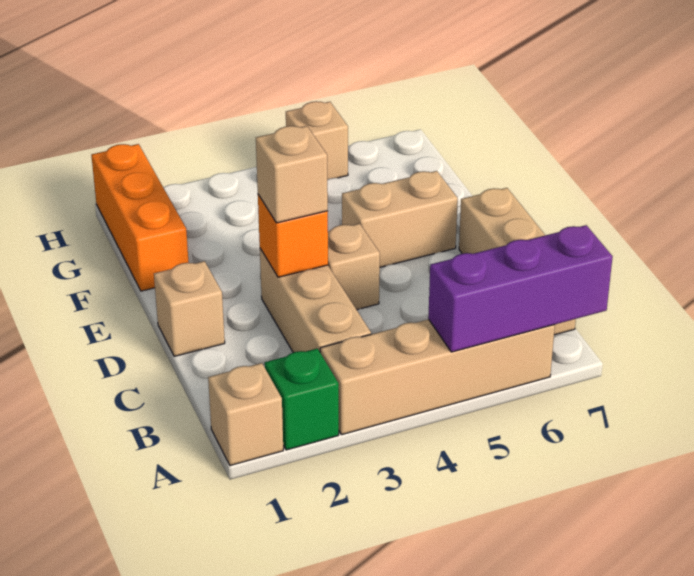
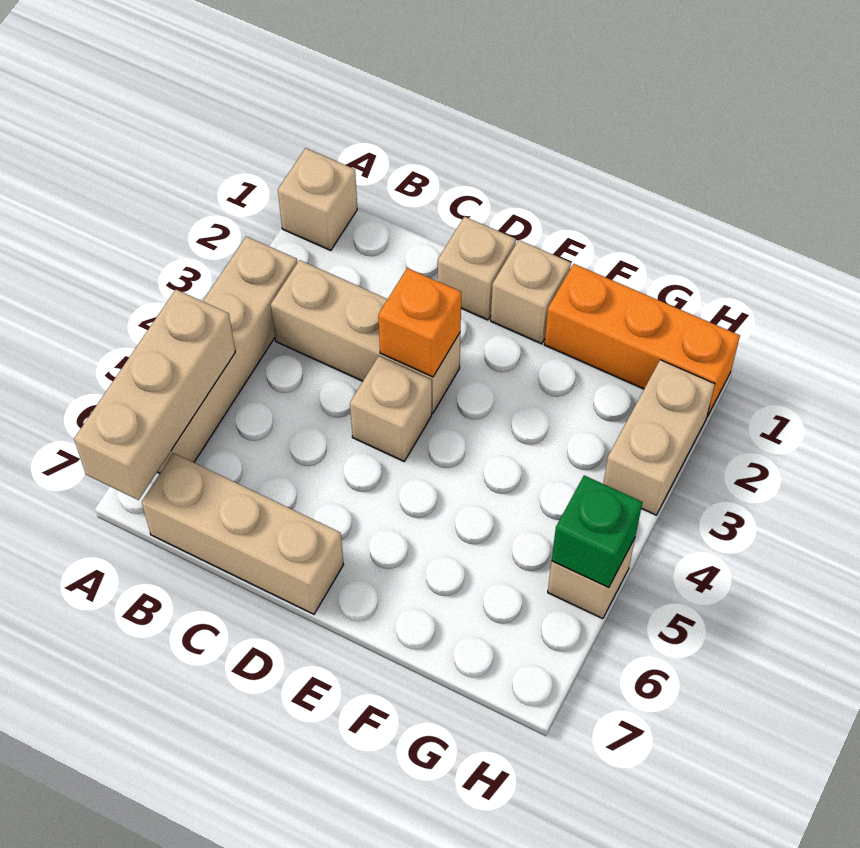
green brick A2 level 1 -> green brick H5 level 2
purple brick A5:A7 level 2 -> tan brick A5:A7 level 2
tan brick D3 level 3 -> tan brick E1 level 1
tan brick E5:E6 level 1 -> tan brick H2:H3 level 1

